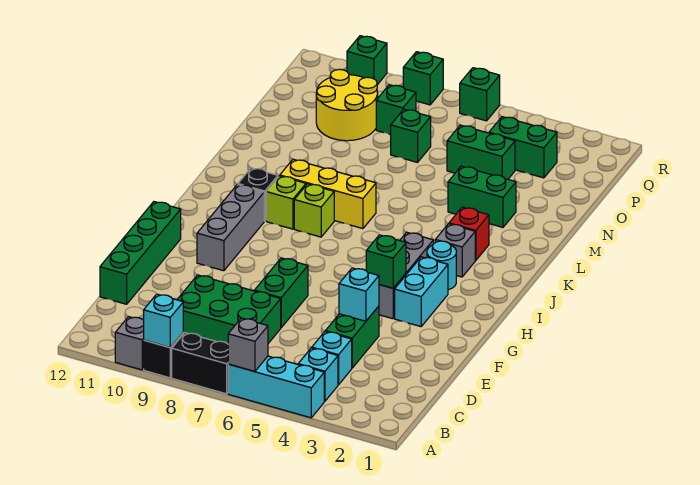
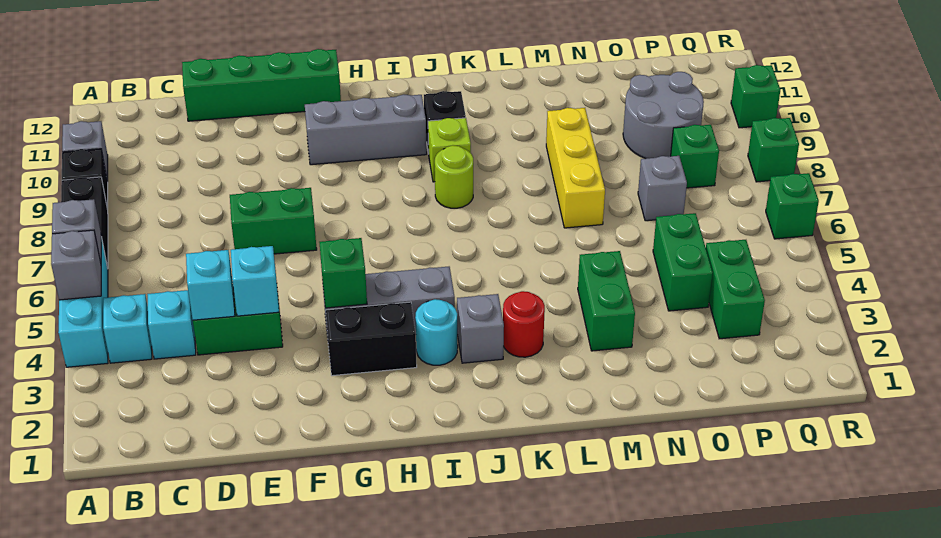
none -> grey brick A5 level 2
cyan brick A9 level 2 -> cyan brick D4 level 2
green brick C7:D9 level 1 -> none
cyan brick G3:H3 level 1 -> black brick G3:H3 level 1
lime brick J8 level 1 -> lime round brick J8 level 1
red brick K3 level 1 -> red round brick K3 level 1
yellow brick K7:K9 level 1 -> yellow brick M7:M9 level 1
green brick O7 level 1 -> grey brick O7 level 1
yellow round brick O9:P10 level 1 -> grey round brick O9:P10 level 1

